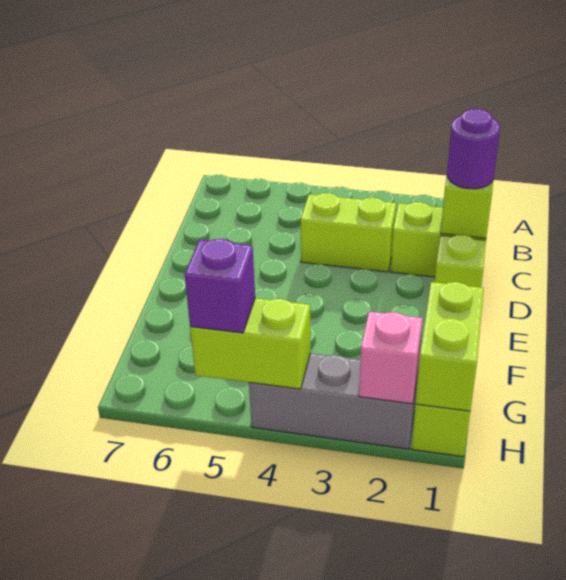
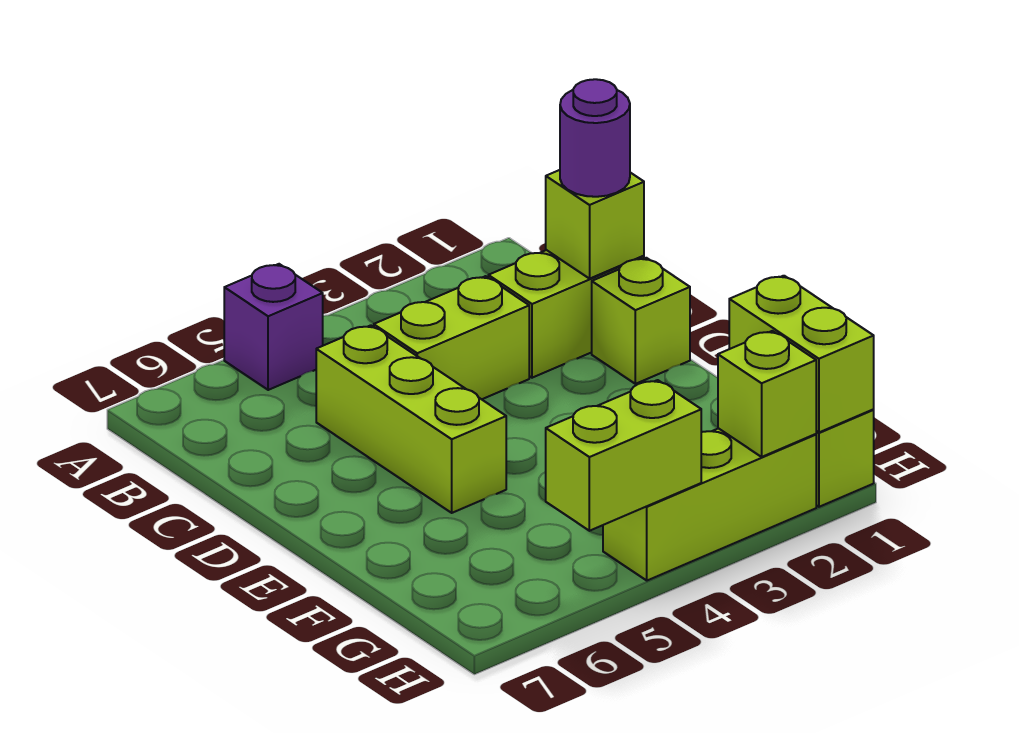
none -> lime brick C5:E5 level 1
grey brick H2:H4 level 1 -> lime brick H2:H4 level 1
pink brick H2 level 2 -> lime brick H2 level 2
purple brick H5 level 3 -> purple brick A5 level 1

